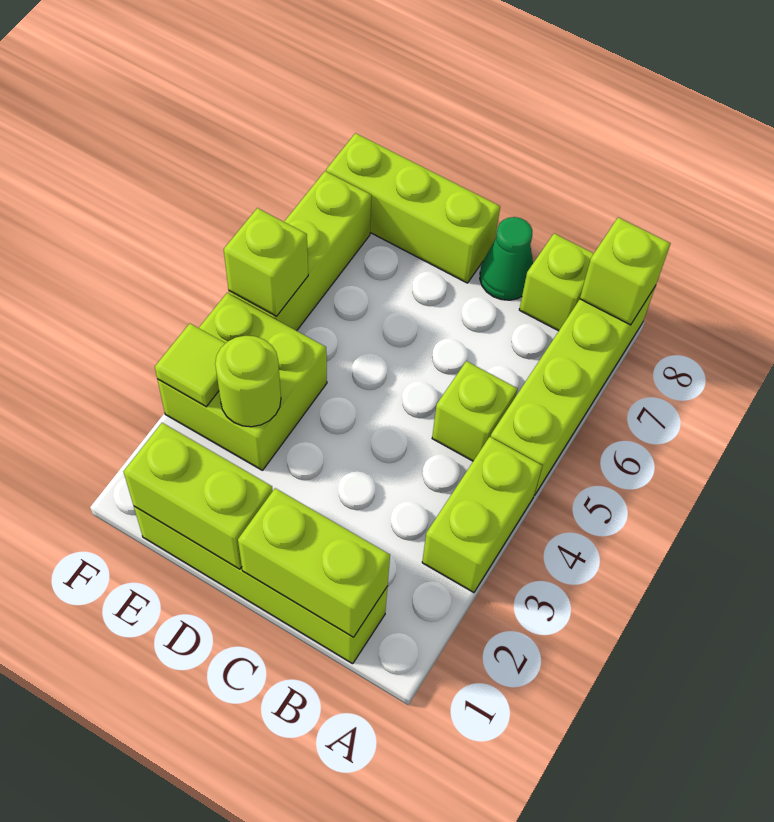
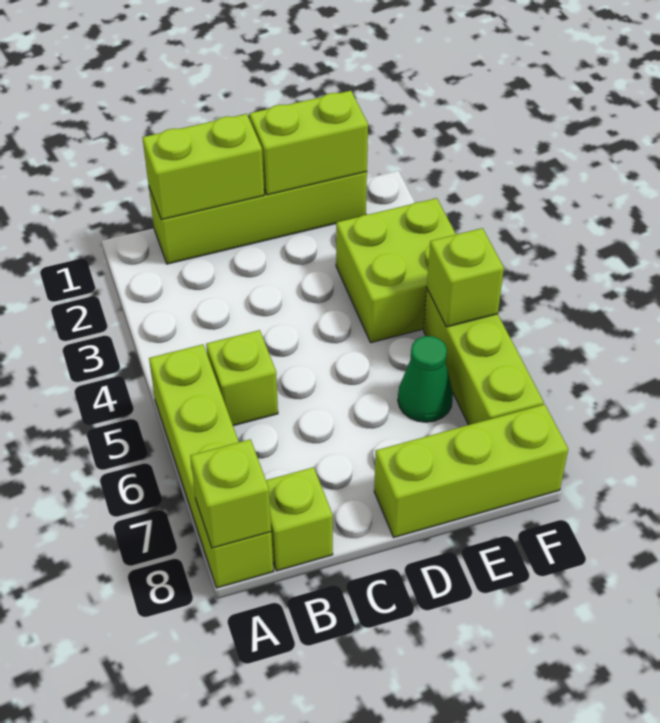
lime brick A3:A4 level 1 -> none
green cone C8 level 1 -> green cone E6 level 1
lime round brick E3 level 2 -> none
lime tile F3 level 2 -> none

